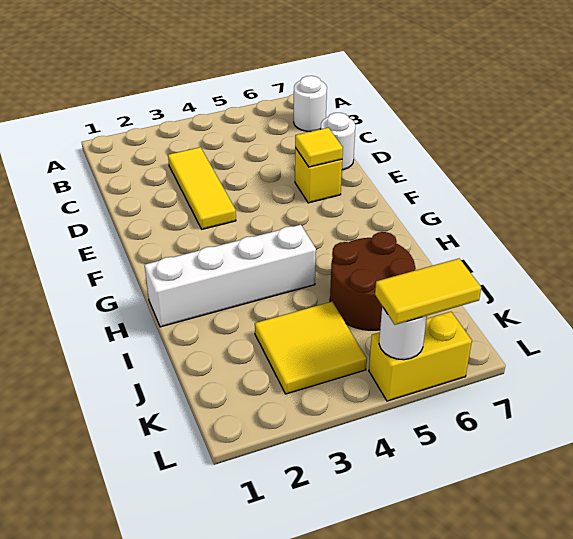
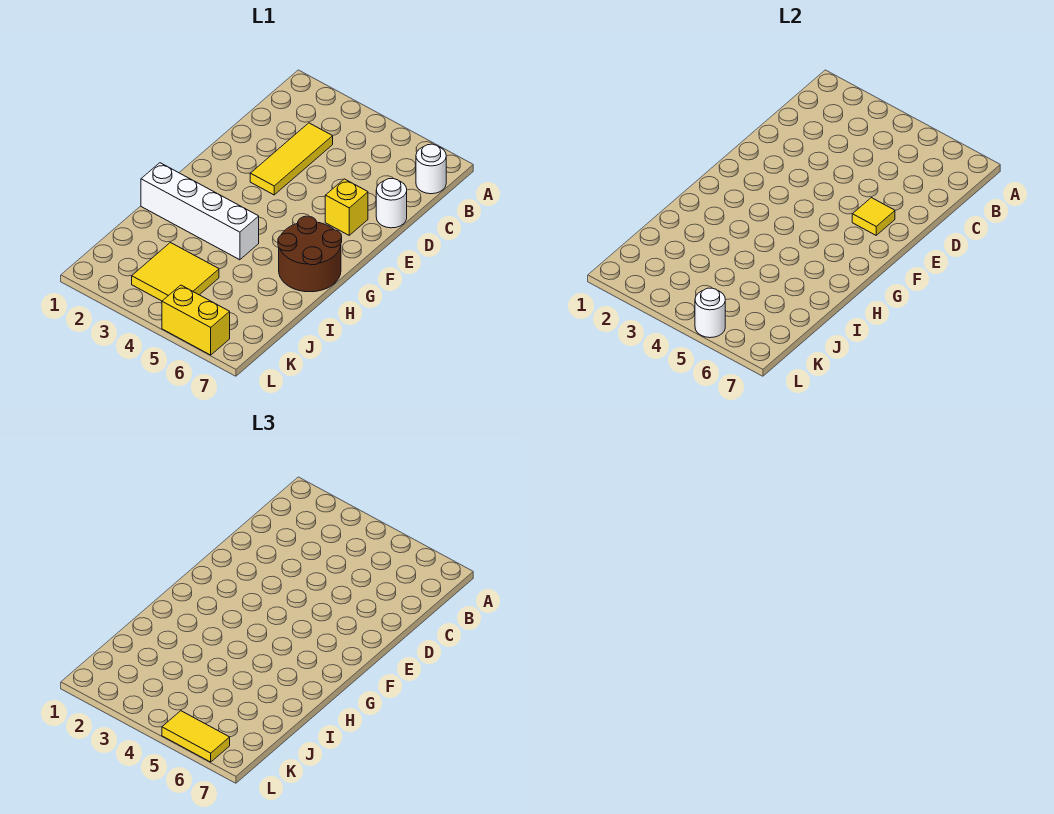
brown round brick I5:J6 level 1 -> brown round brick G6:H7 level 1

